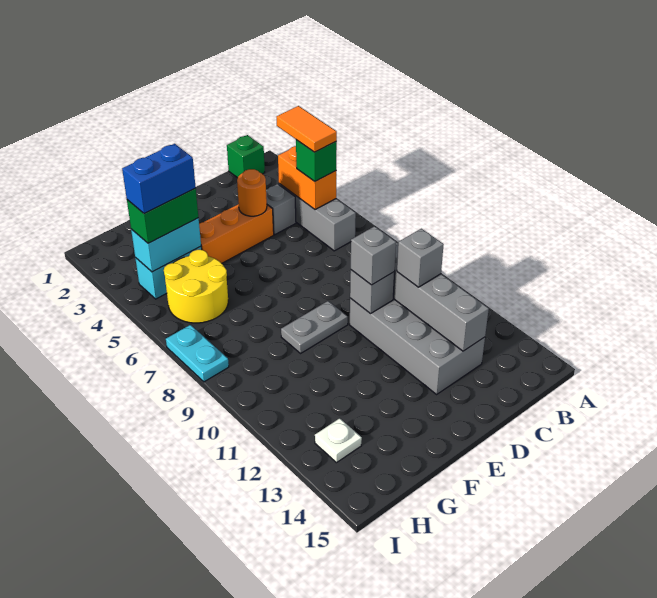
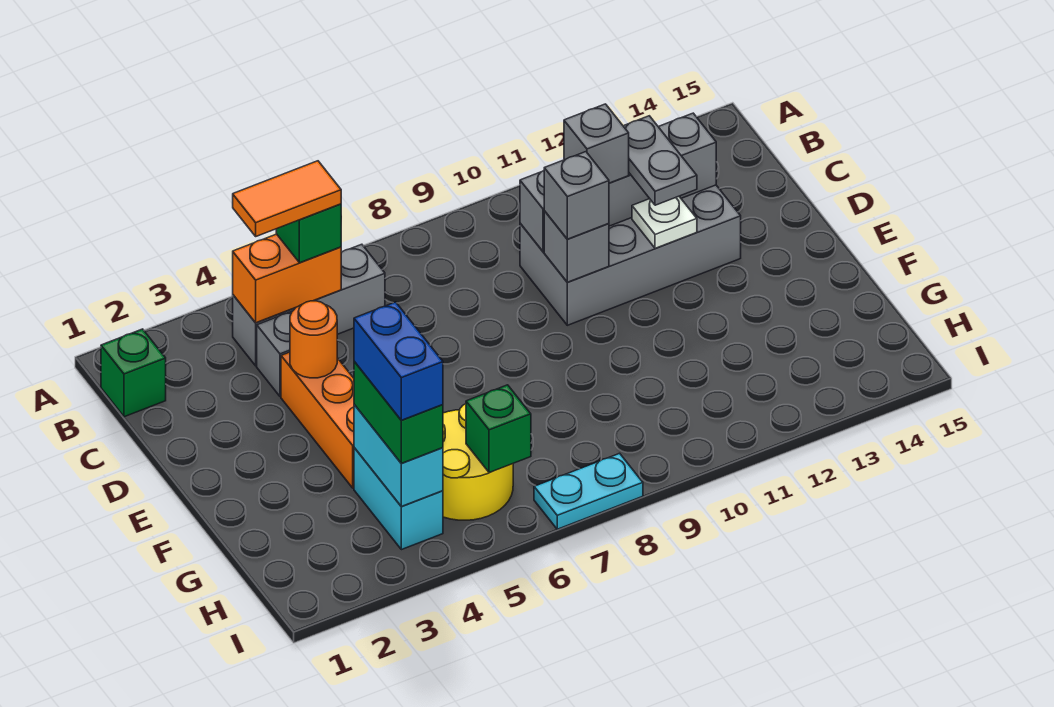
grey plate E9:F9 level 1 -> grey plate C12:D12 level 3
none -> green brick H6 level 2
white plate H13 level 1 -> white plate D12 level 2

